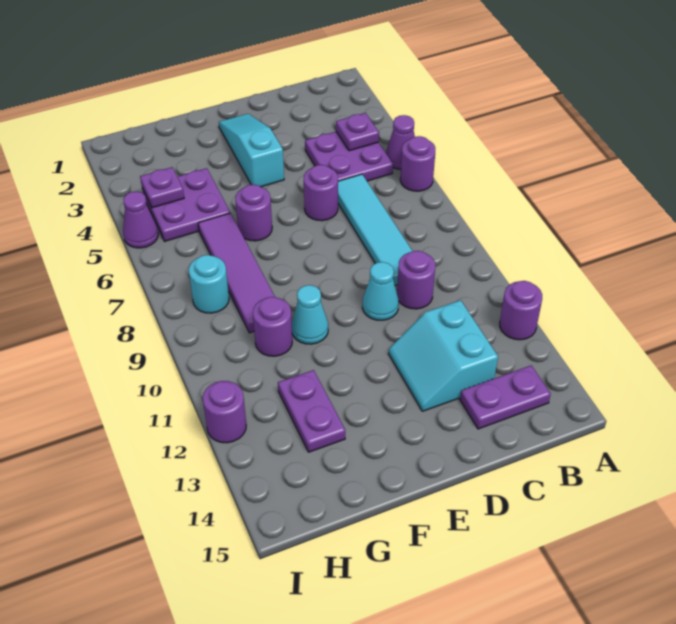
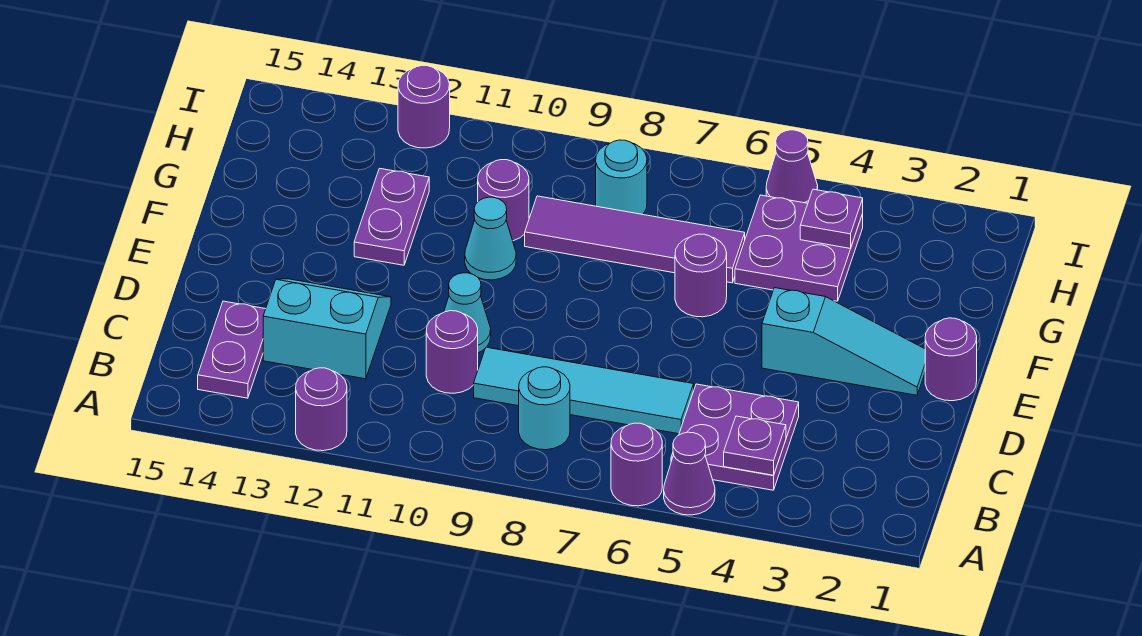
none -> cyan round brick B8 level 1
purple round brick D6 level 1 -> purple round brick E1 level 1
purple plate G12:G13 level 1 -> purple plate F12:G12 level 1

